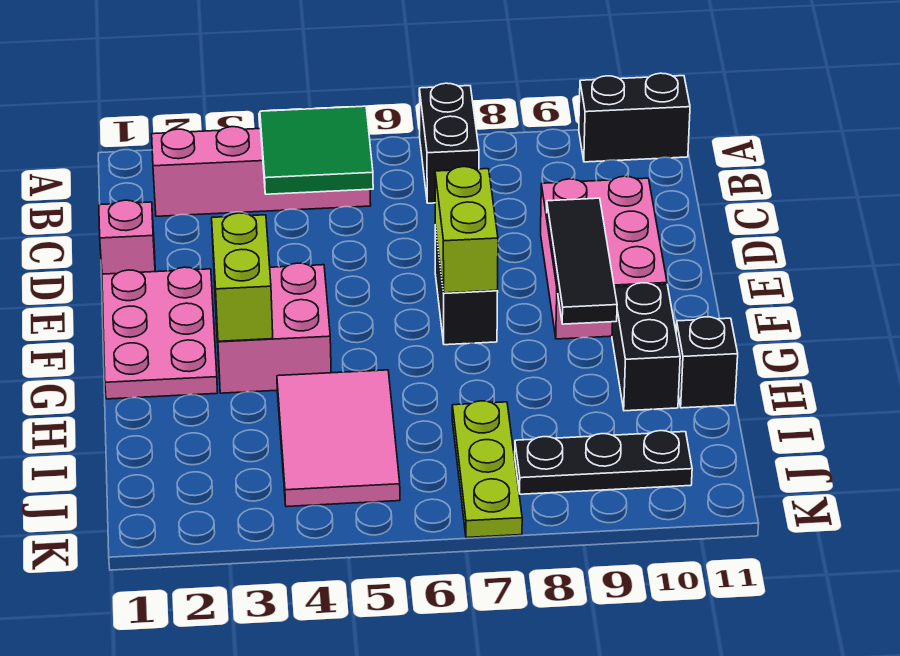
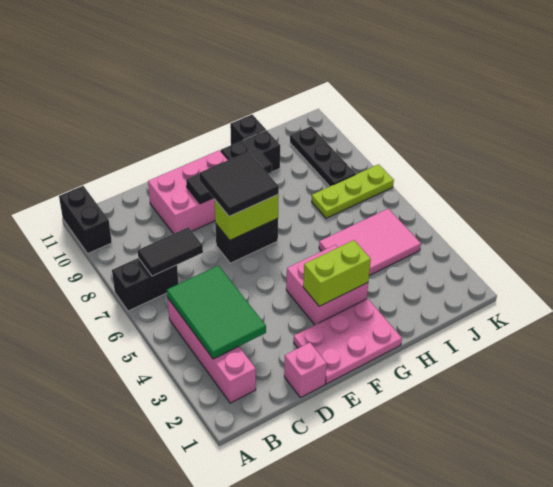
green tile B4:C5 level 2 -> green tile B3:C5 level 2
none -> black tile B7:C7 level 2
none -> black tile E7:F8 level 3

